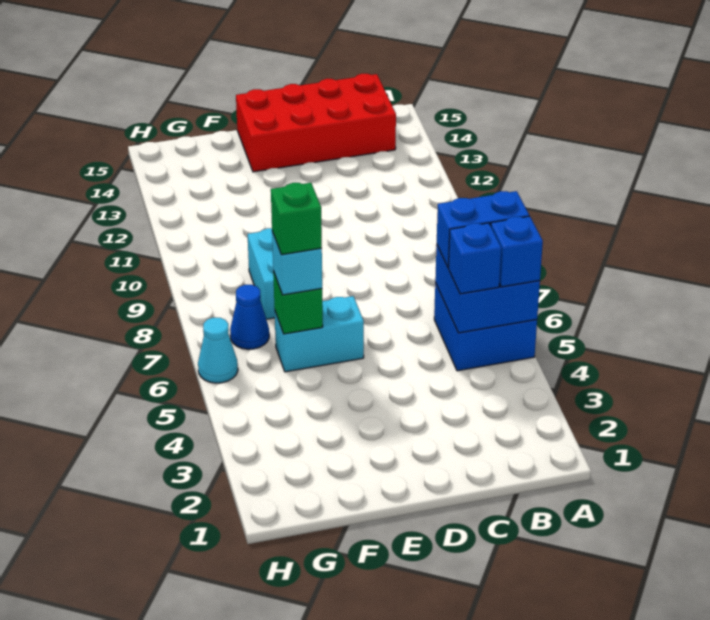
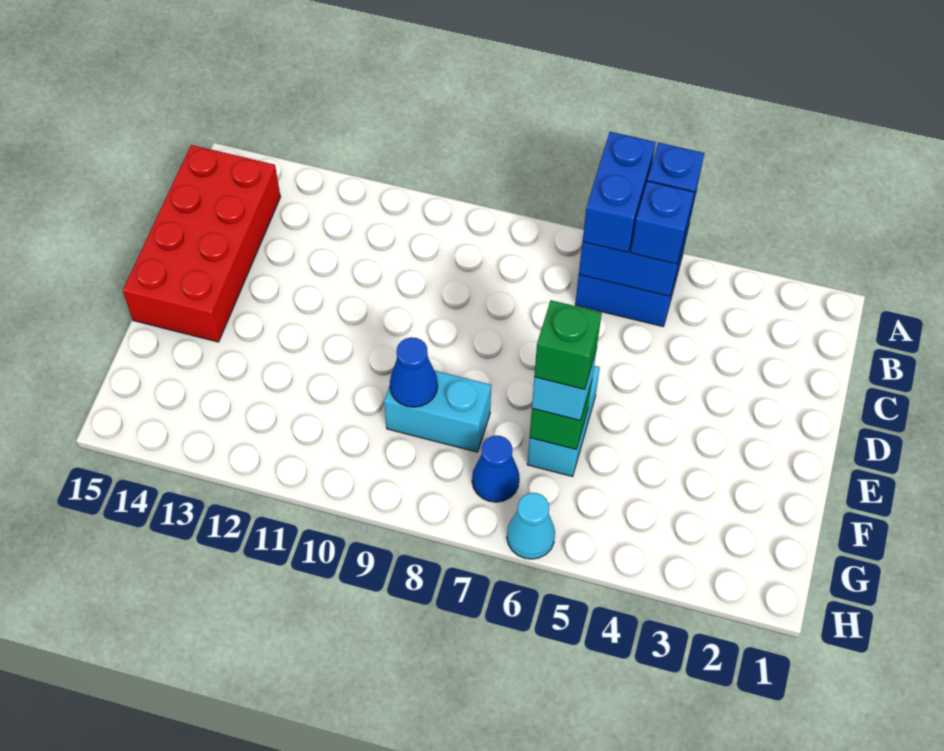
none -> blue cone F9 level 2

